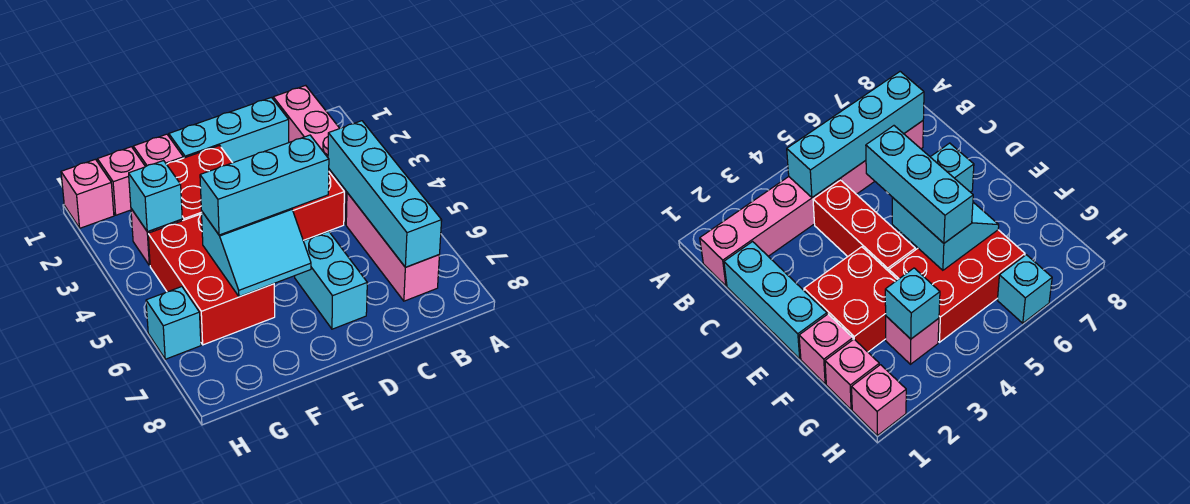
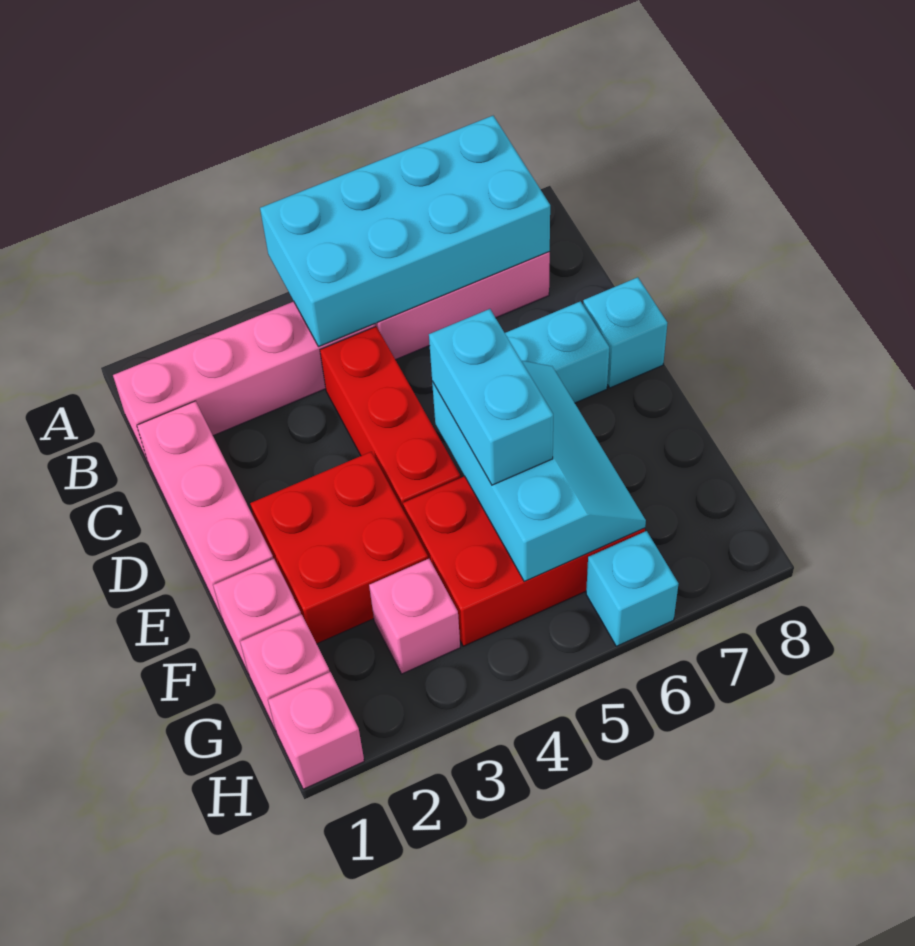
cyan brick B4:B7 level 2 -> cyan brick A4:B7 level 2
cyan brick C1:E1 level 1 -> pink brick C1:E1 level 1
cyan brick D5:F5 level 3 -> cyan brick E5:F5 level 3
cyan slope E5:F6 level 2 top 5 -> cyan slope E5:G6 level 2 top 5
cyan brick G3 level 2 -> cyan brick D8 level 1

